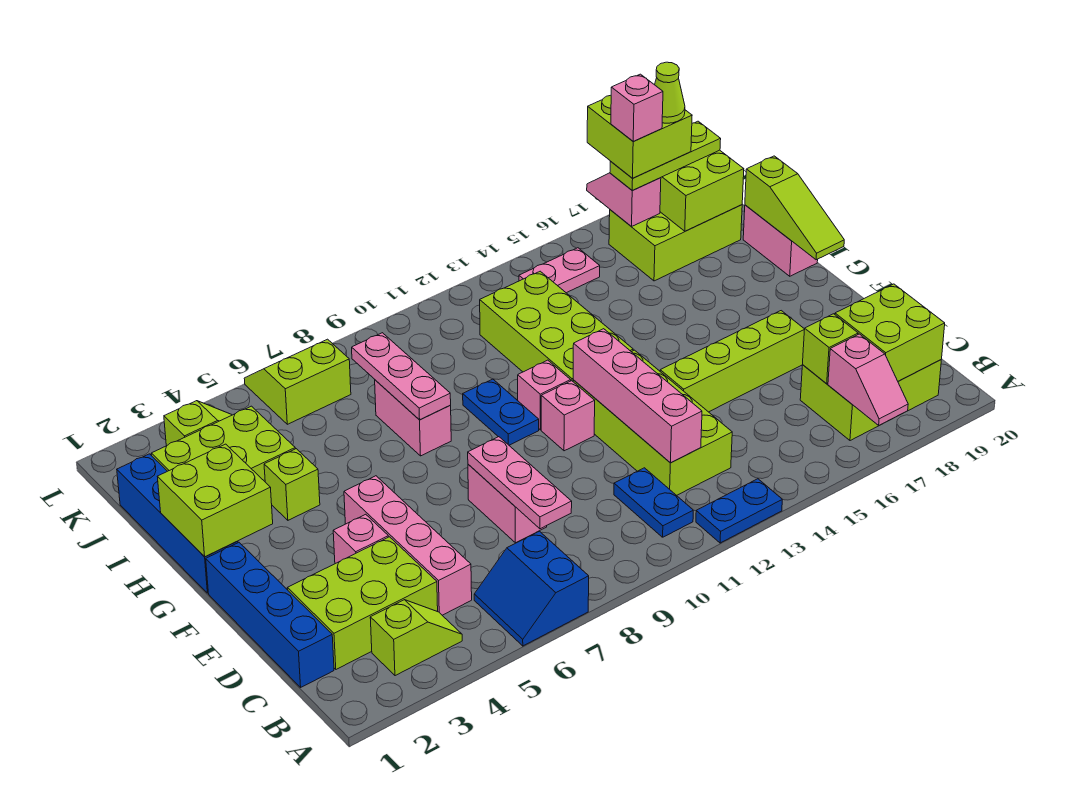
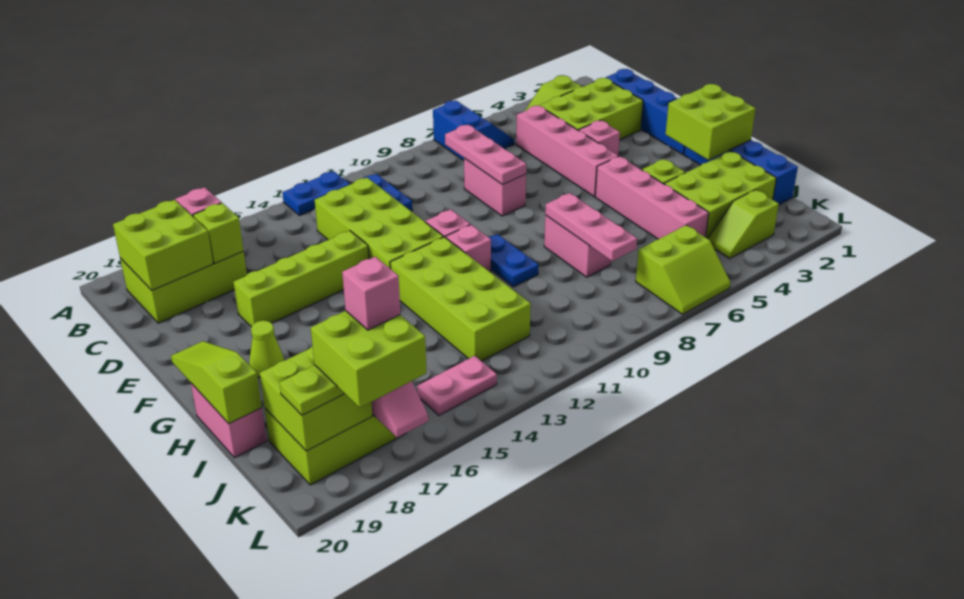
pink brick C12:F12 level 2 -> pink brick G5:J5 level 1
lime cone K18 level 5 -> lime cone G18 level 1

